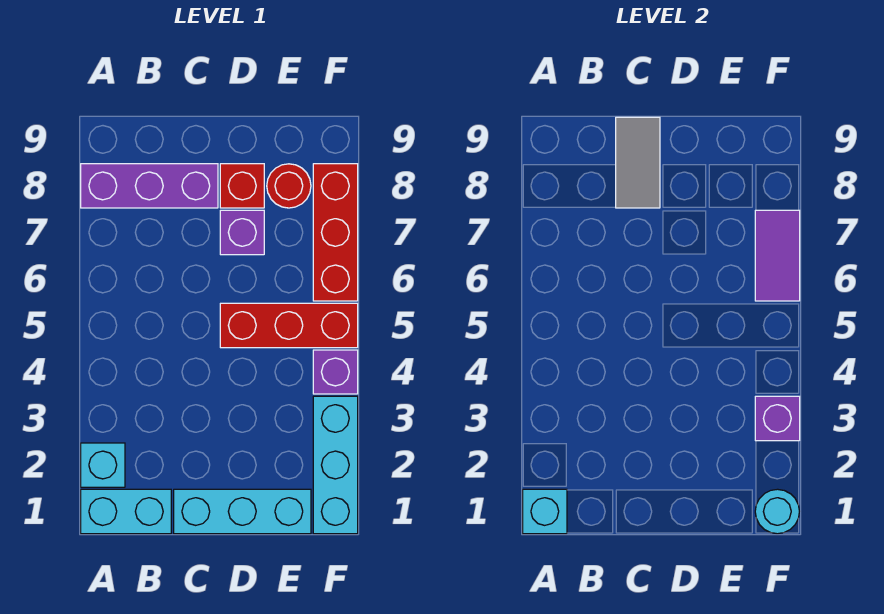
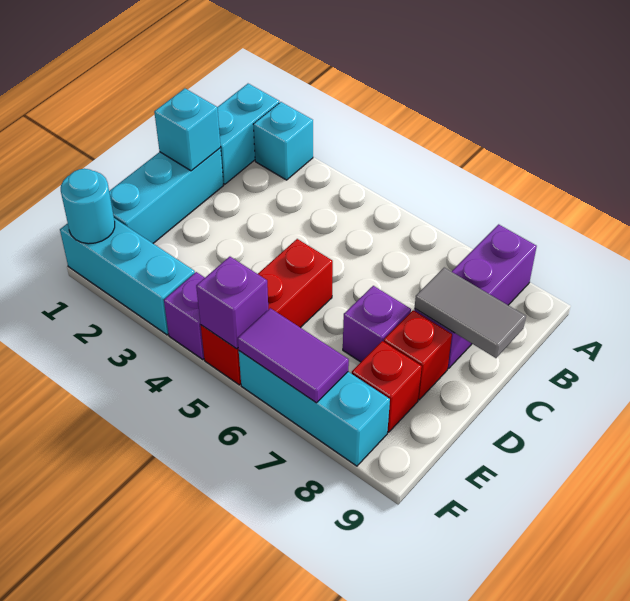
cyan brick A1 level 2 -> cyan brick C1 level 2
red round brick E8 level 1 -> red brick E8 level 1
purple brick F3 level 2 -> purple brick F5 level 2
red brick F6:F8 level 1 -> cyan brick F6:F8 level 1

